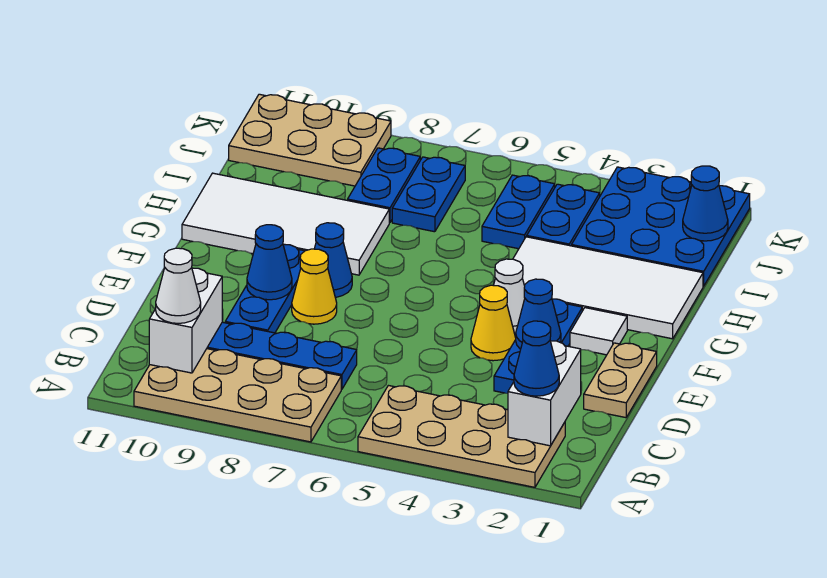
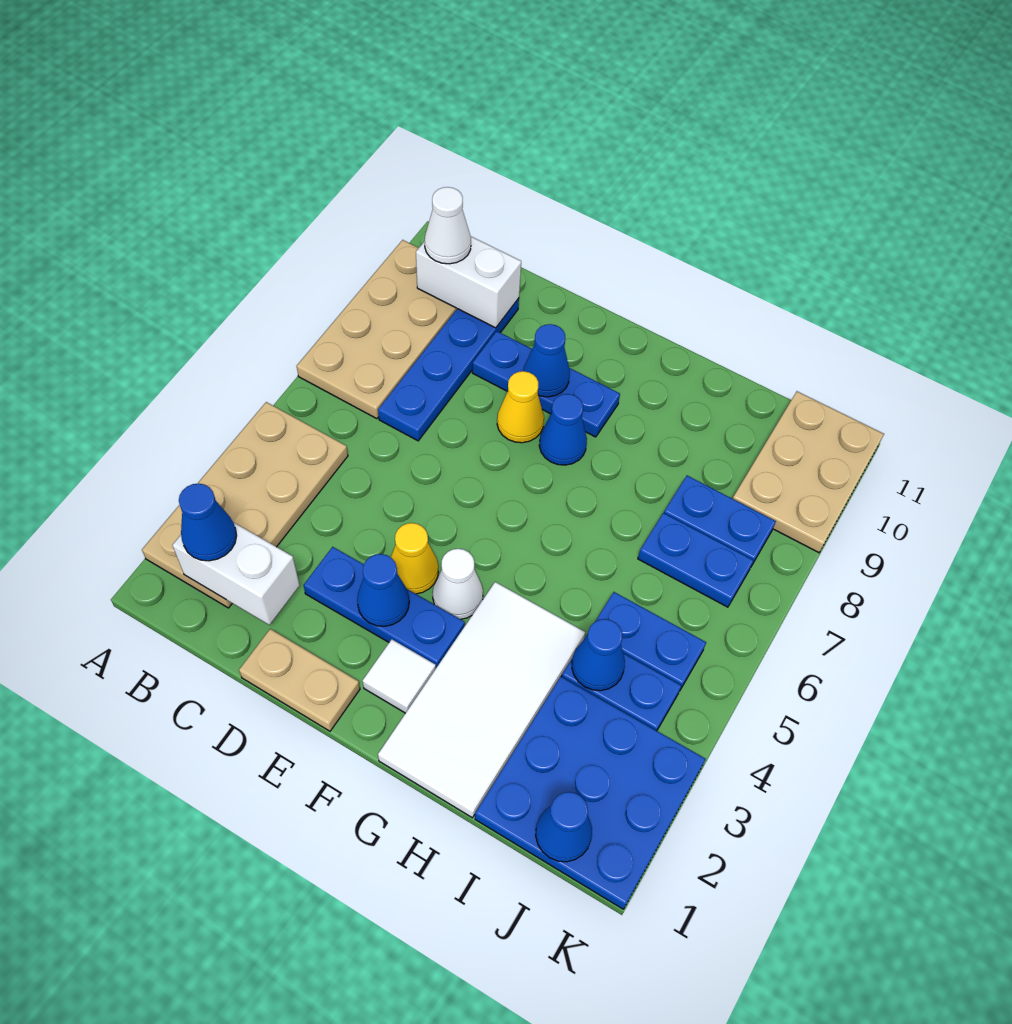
white tile G8:H11 level 1 -> none
none -> blue cone I4 level 2

